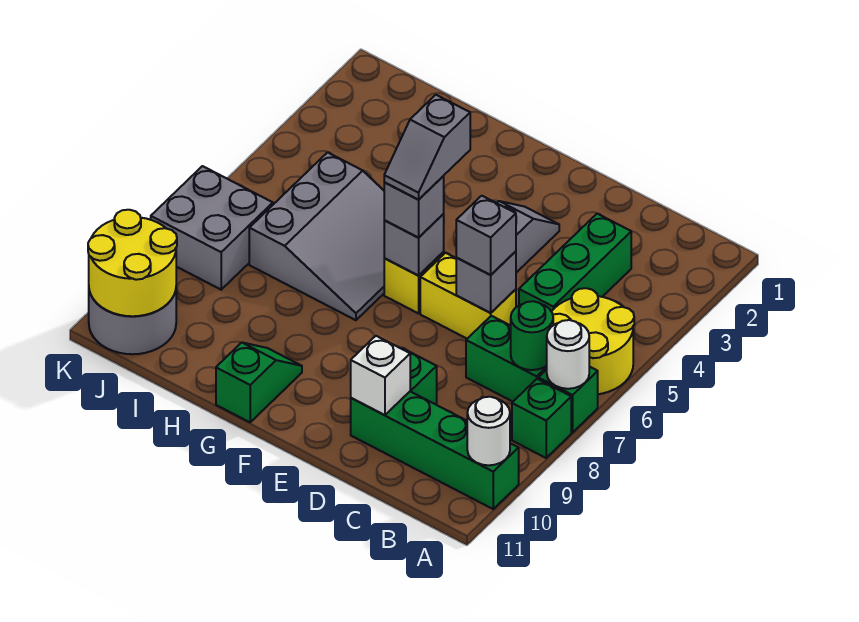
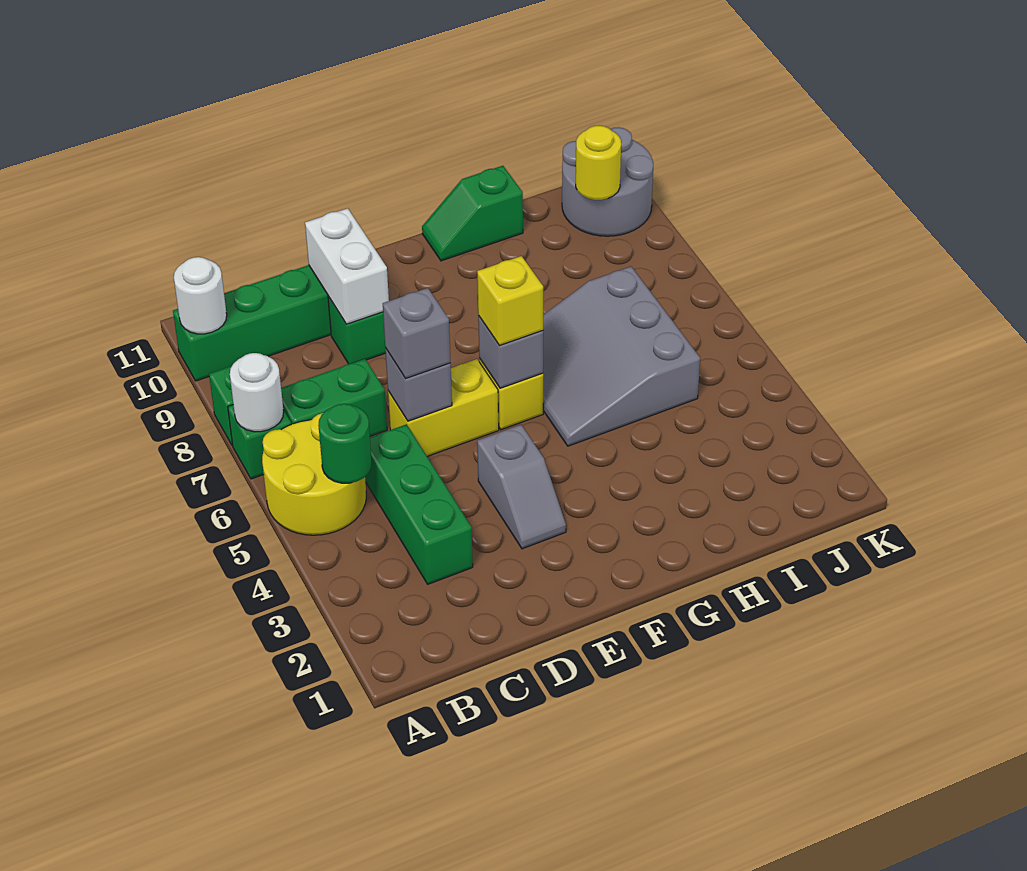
green round brick B7 level 2 -> green round brick B5 level 2
white brick D10 level 2 -> white brick D9:D10 level 2
grey slope F5:F6 level 4 top 5 -> none
grey brick F6 level 3 -> yellow brick F6 level 3
green slope G10:G11 level 1 top 11 -> green slope G11:H11 level 1 top H
grey brick J7:K8 level 1 -> none
yellow round brick J10:K11 level 2 -> yellow round brick J10 level 2

